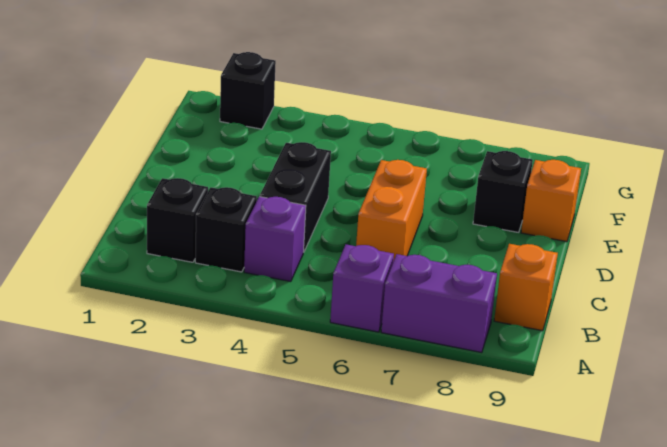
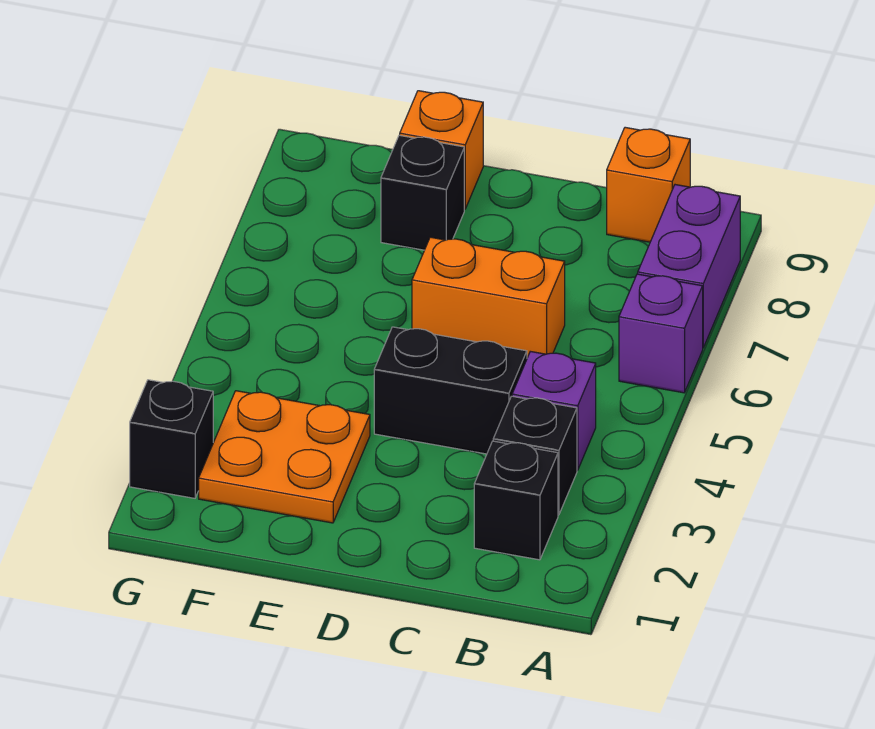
none -> orange plate E2:F3 level 1

